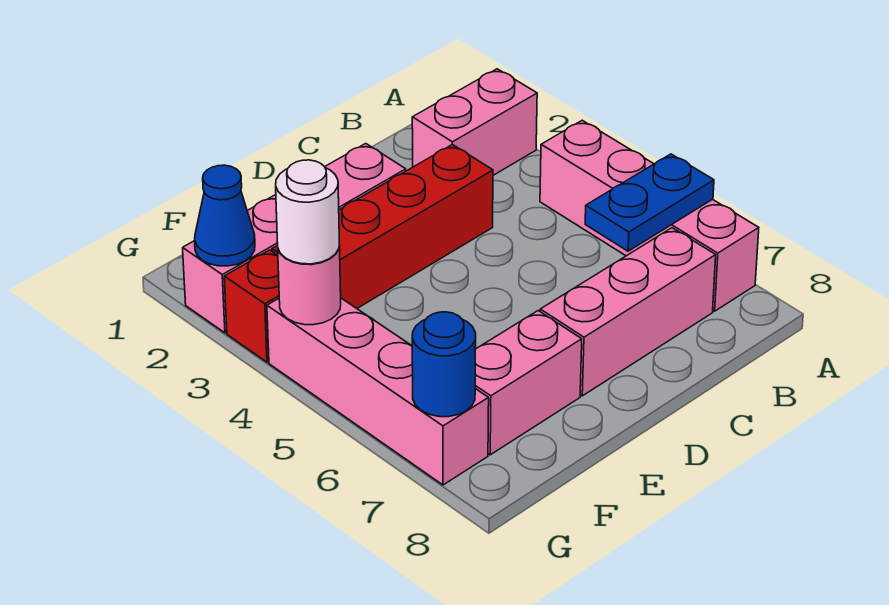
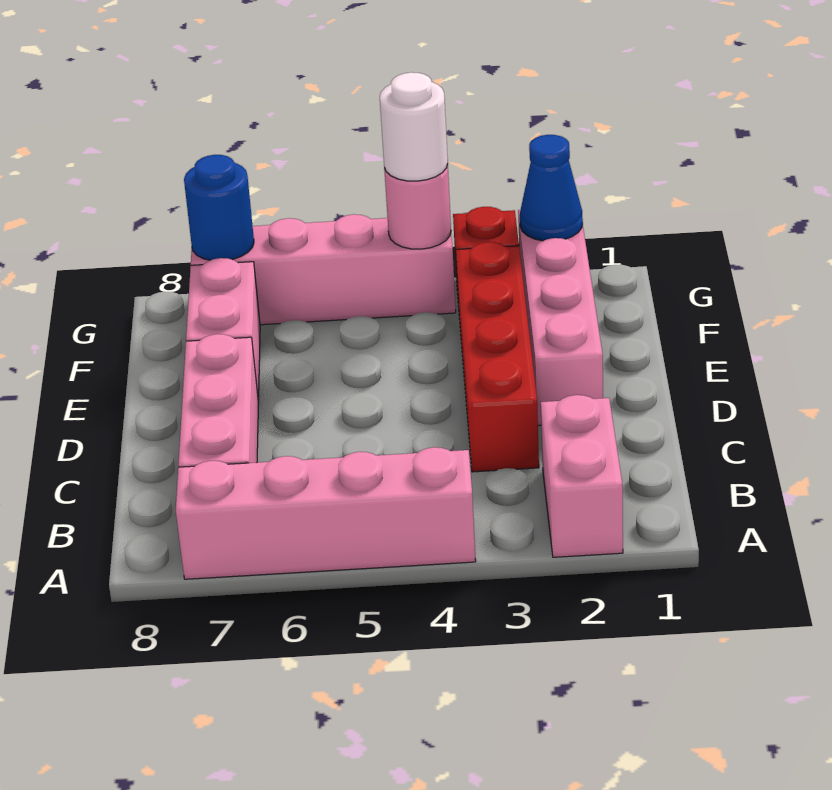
blue plate A6:B6 level 2 -> none

